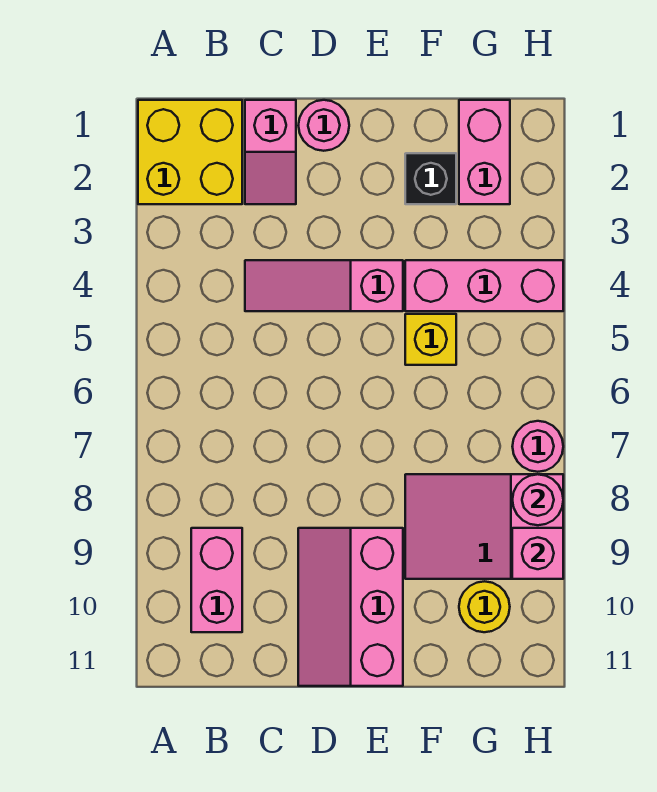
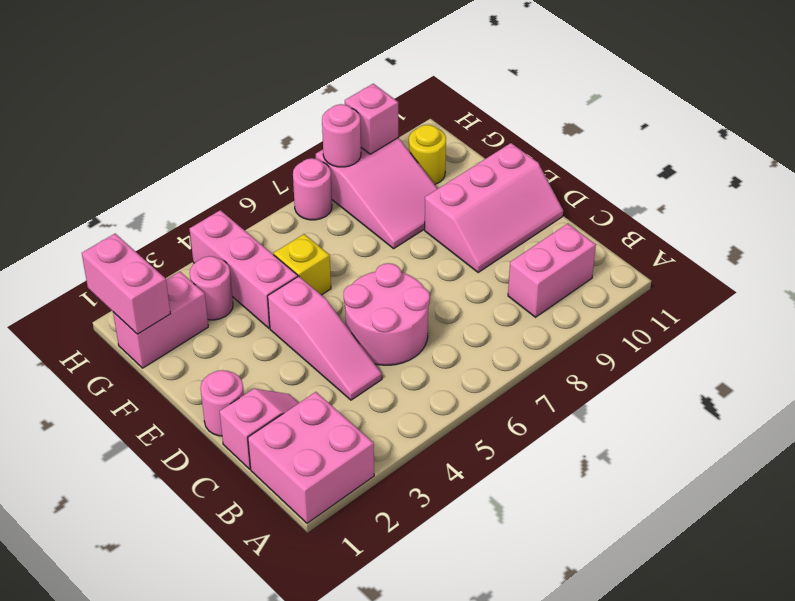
yellow brick A1:B2 level 1 -> pink brick A1:B2 level 1
none -> pink round brick C5:D6 level 1
black brick F2 level 1 -> none
none -> pink brick G1:H1 level 2
none -> pink round brick G3 level 1

